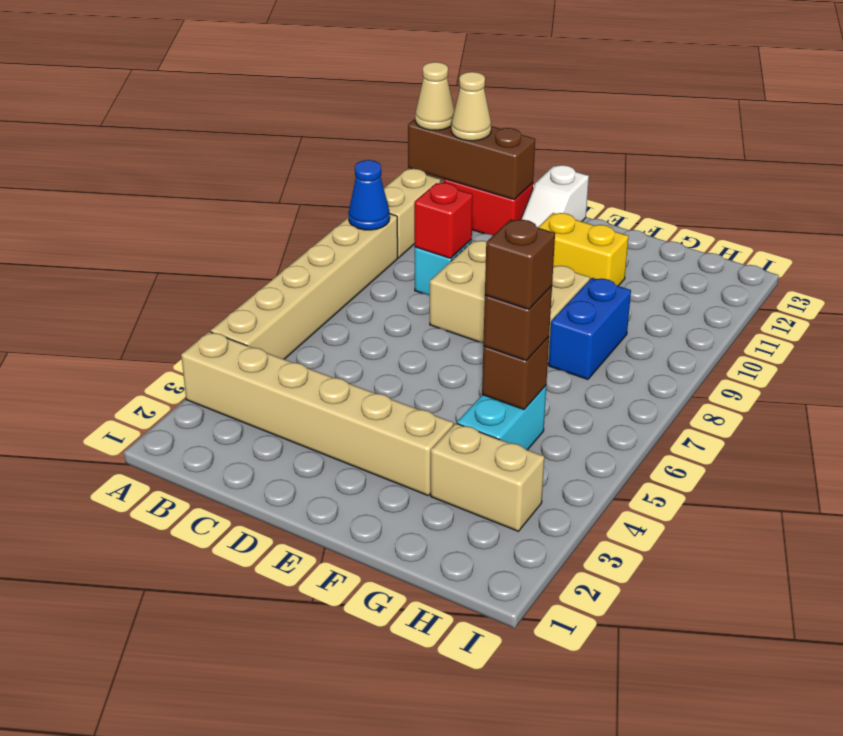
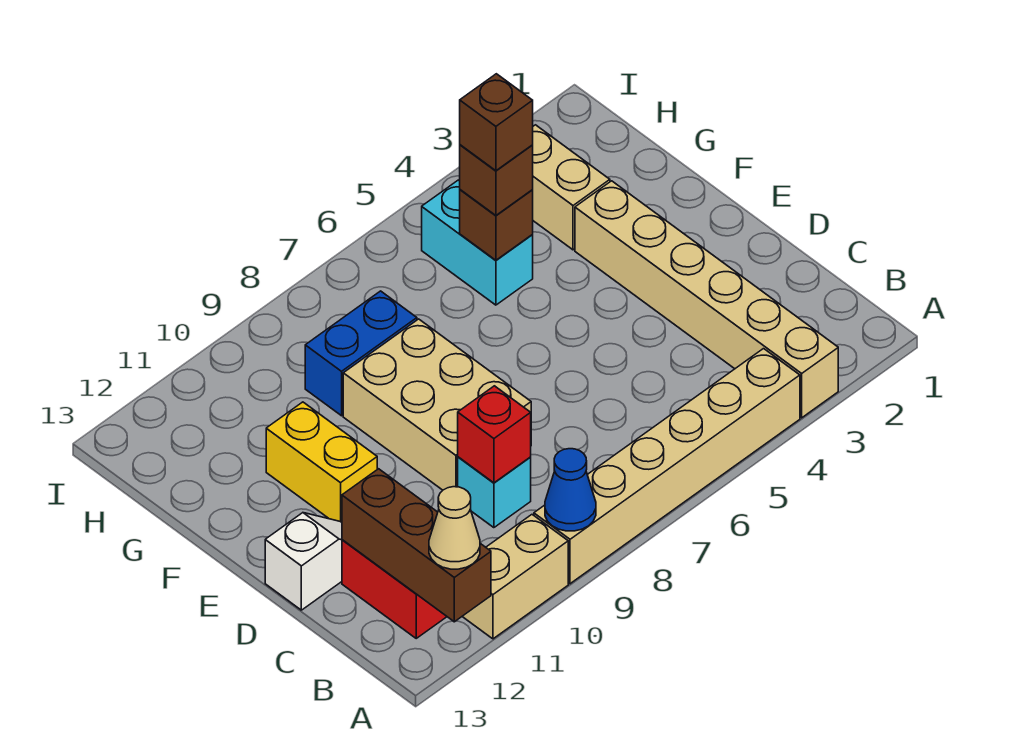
tan cone B12 level 3 -> none
cyan brick G4:G5 level 1 -> cyan brick G5:H5 level 1

